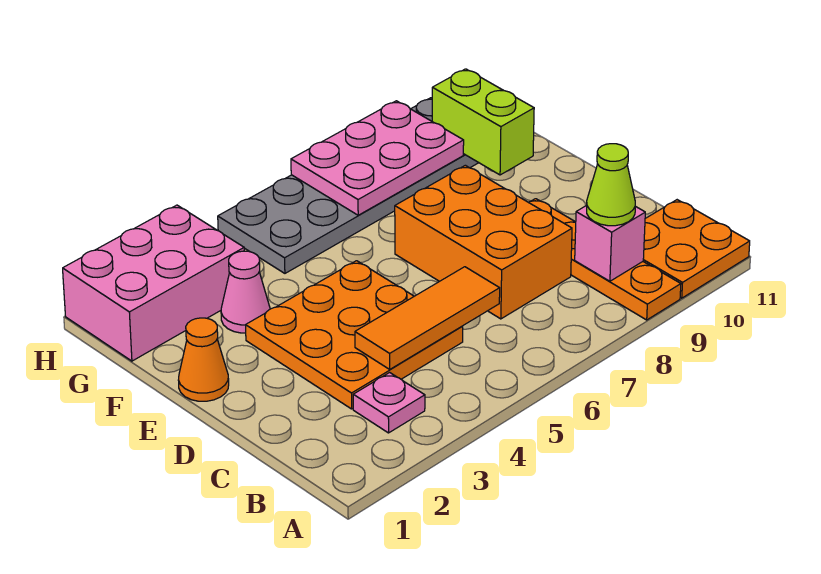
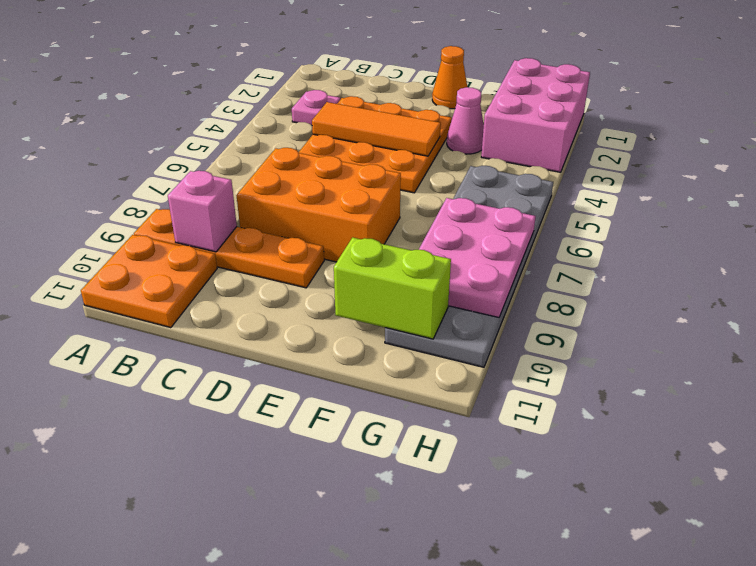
lime cone B9 level 3 -> none
orange tile C4:C6 level 2 -> orange tile C4:E4 level 2

